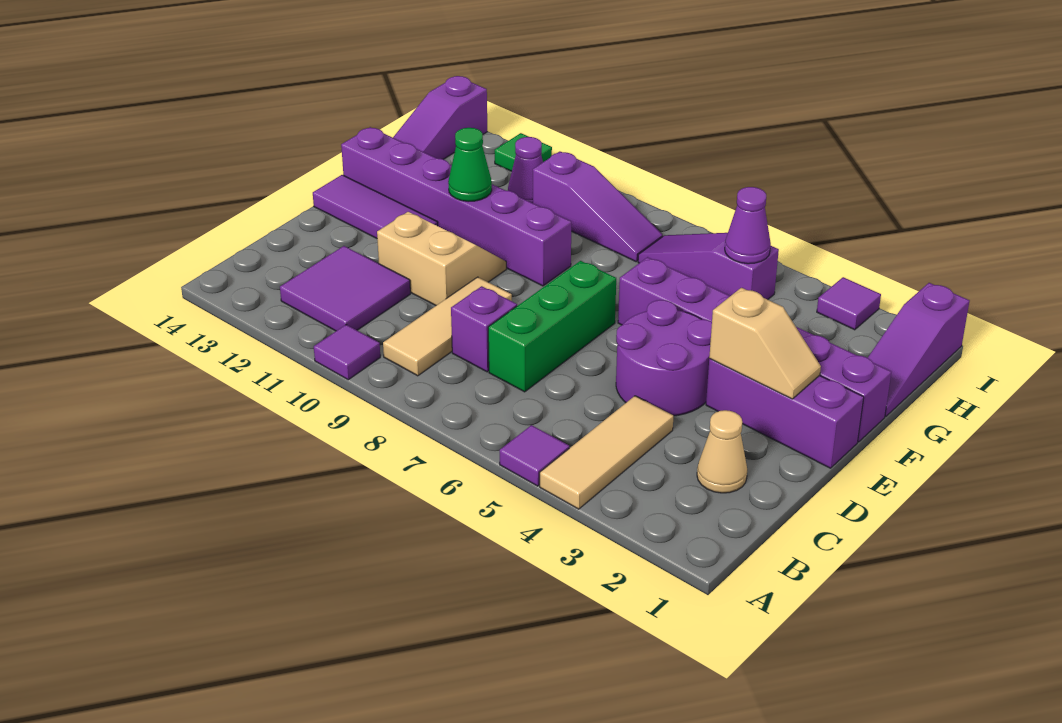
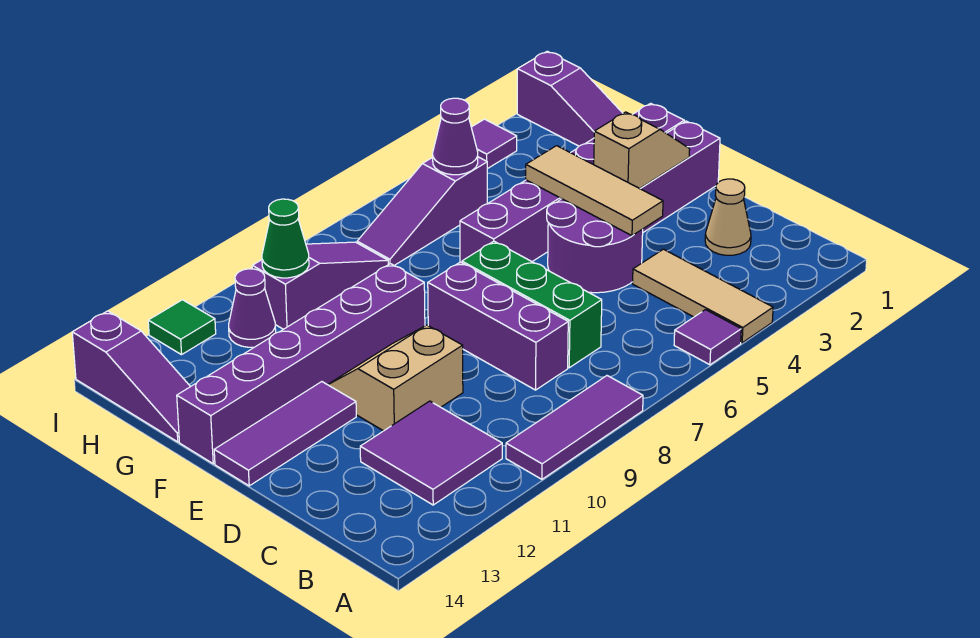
purple tile A10 level 1 -> purple tile A8:A10 level 1
tan tile B9:D9 level 1 -> tan tile D4:F4 level 2
purple brick C8 level 1 -> purple brick C8:E8 level 1
green cone F11 level 2 -> green cone H10 level 2

